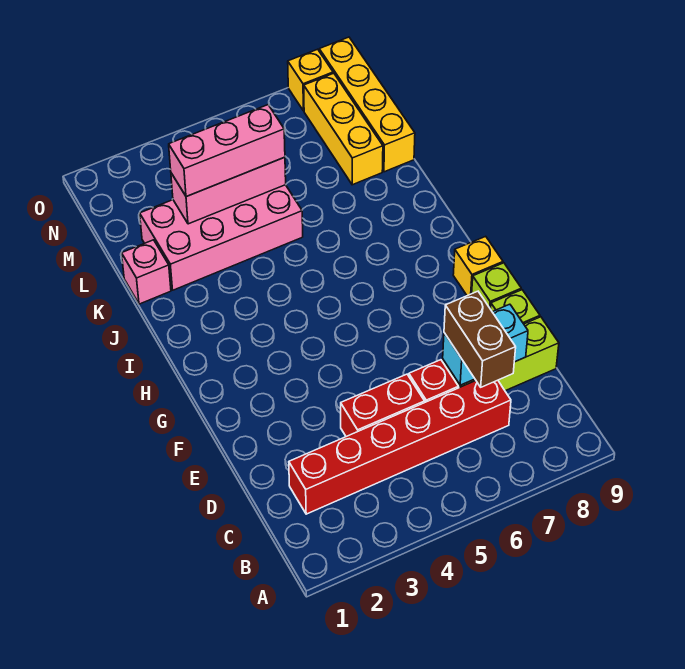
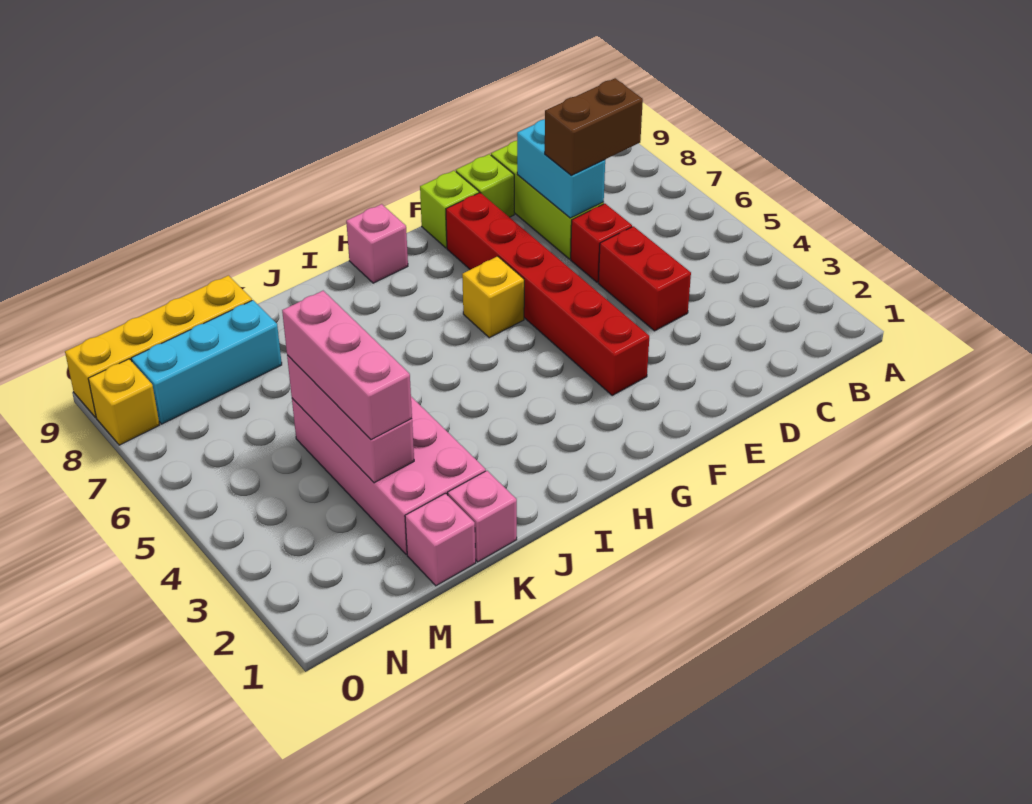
red brick C2:C7 level 1 -> red brick F3:F8 level 1
yellow brick G9 level 1 -> yellow brick G6 level 1
none -> pink brick H9 level 1
none -> pink brick L1 level 1
yellow brick L8:N8 level 1 -> cyan brick L8:N8 level 1

